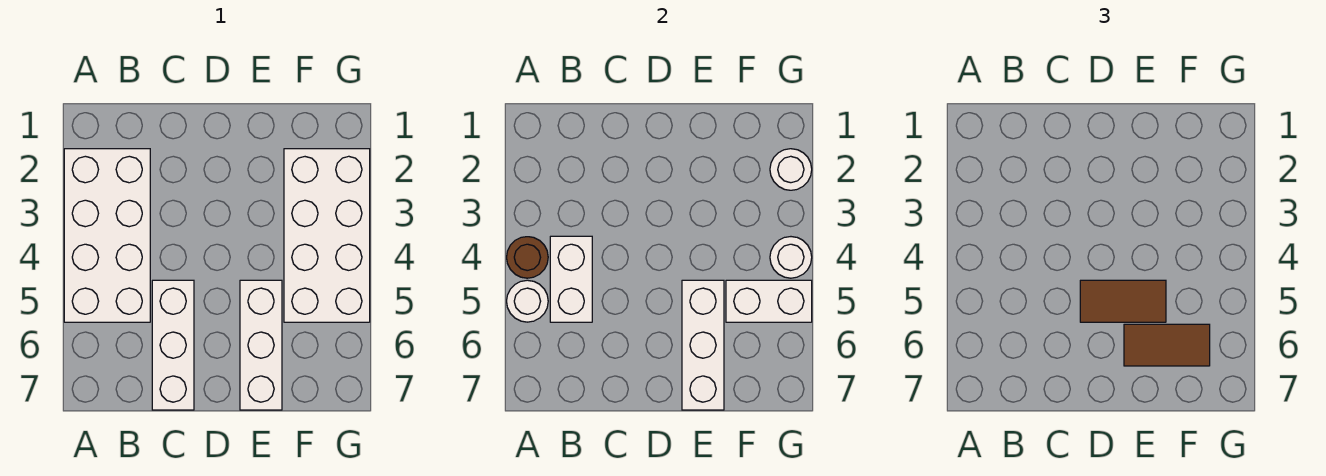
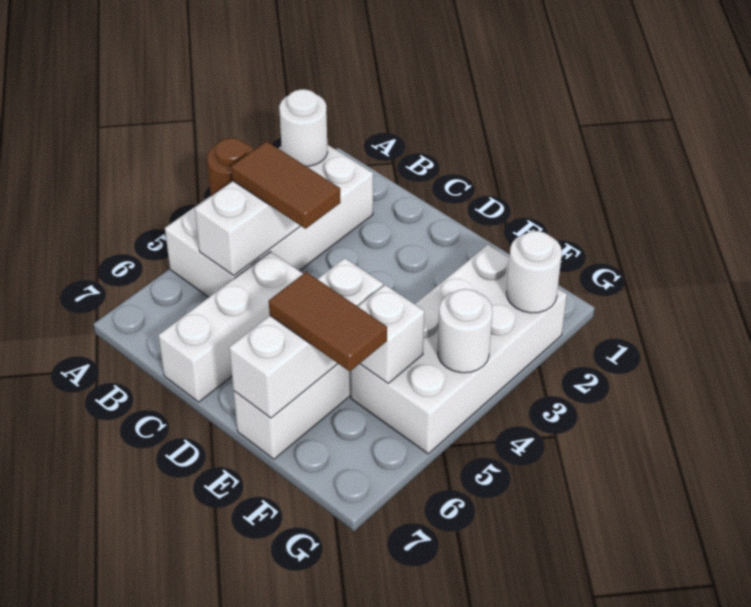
white round brick A5 level 2 -> white round brick A2 level 2
brown tile D5:E5 level 3 -> brown tile B4:C4 level 3
white brick F5:G5 level 2 -> white brick F5 level 2

